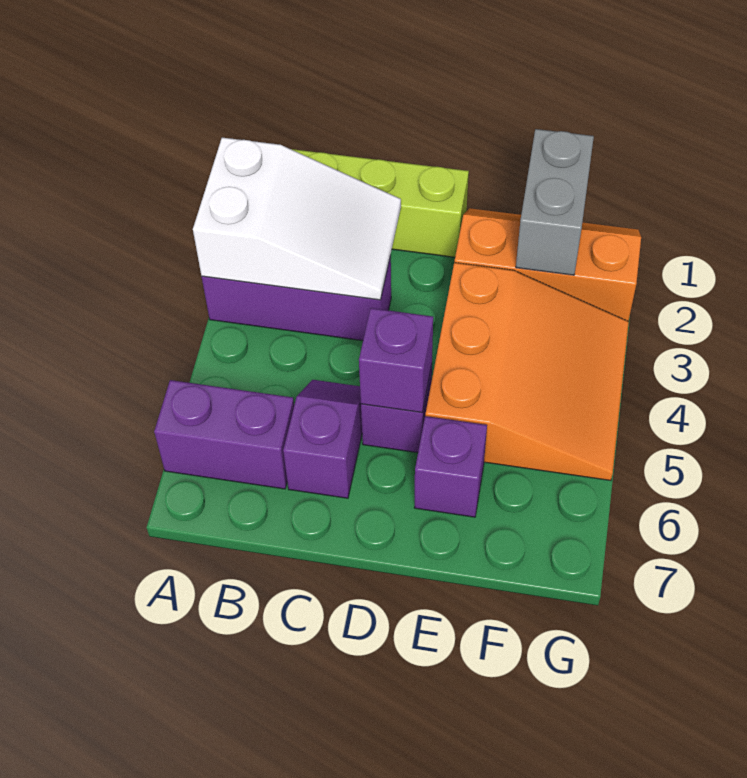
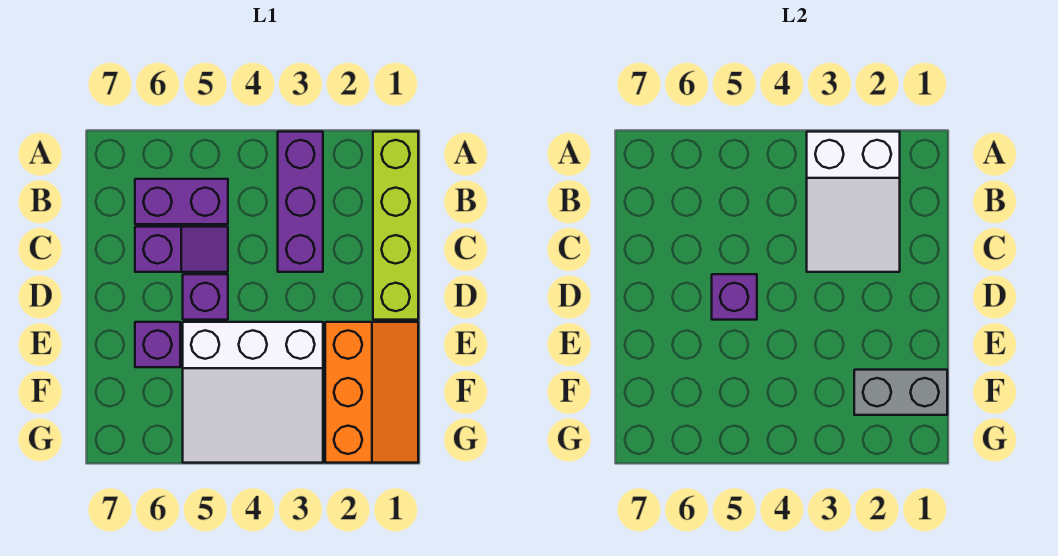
purple brick A6:B6 level 1 -> purple brick B5:B6 level 1
orange slope E3:G5 level 1 top E -> white slope E3:G5 level 1 top E

